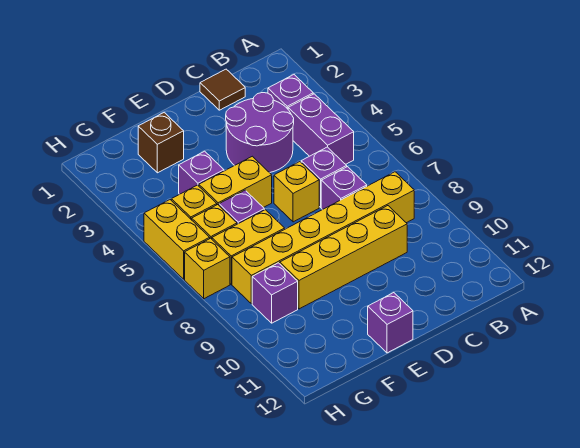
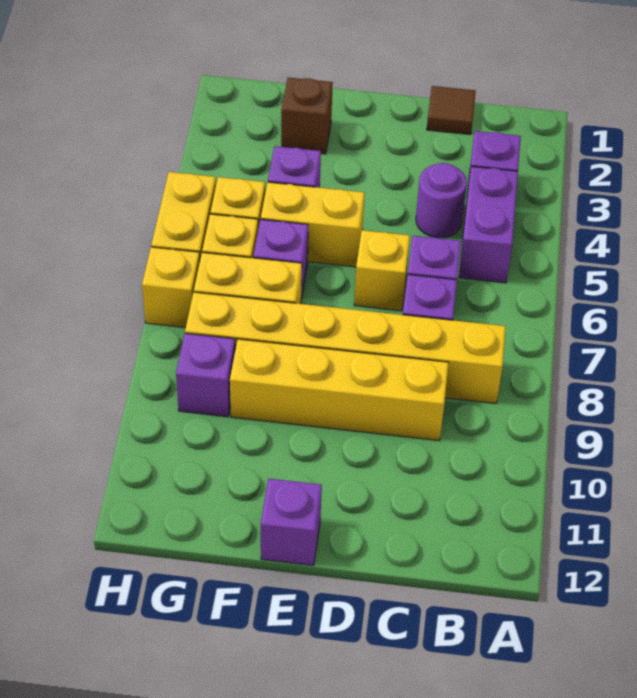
purple round brick C3:D4 level 1 -> purple round brick C4 level 1

